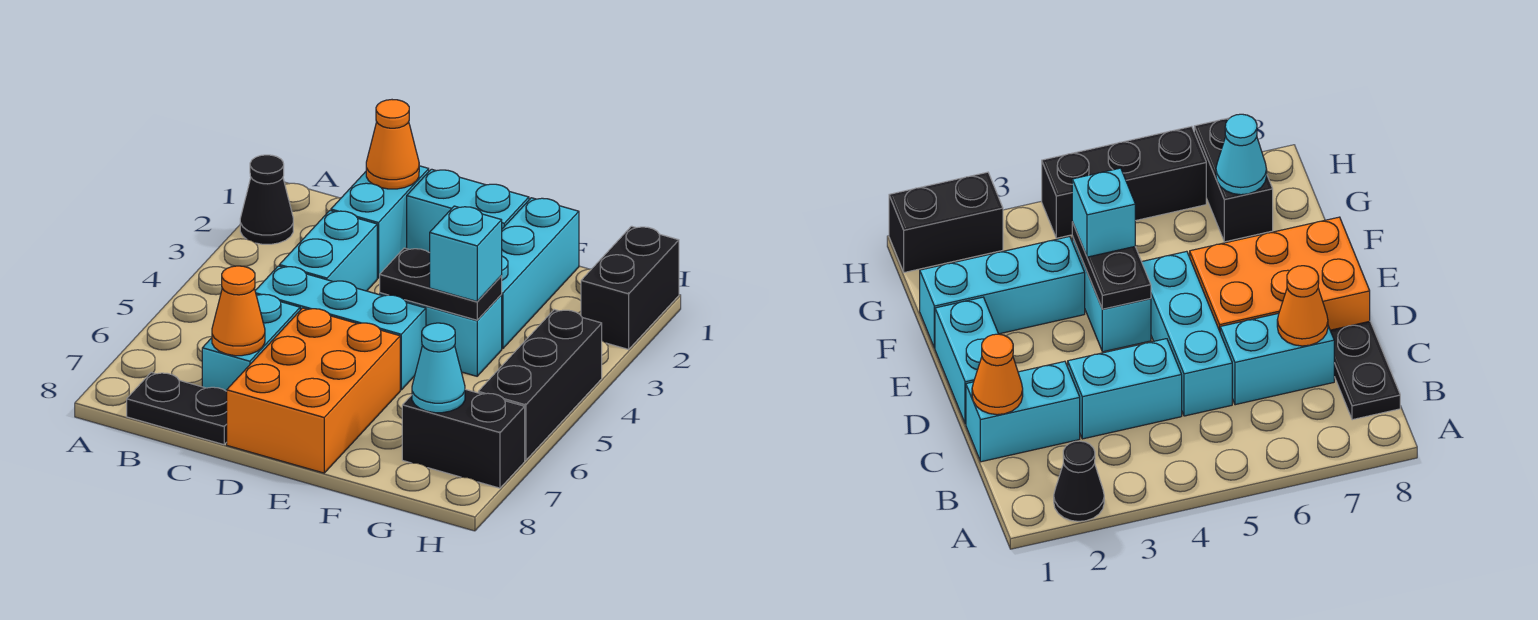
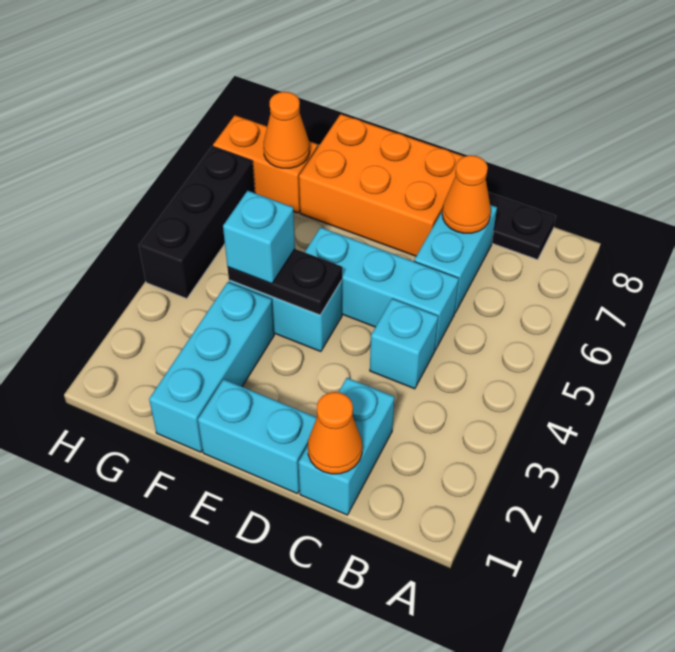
black cone A2 level 1 -> none
cyan brick C3:C4 level 1 -> cyan brick C4 level 1
orange brick D6:E8 level 1 -> orange brick D7:F8 level 1
black brick G7:H7 level 1 -> orange brick G7:H7 level 1
cyan cone G7 level 2 -> orange cone G7 level 2
black brick H1:H2 level 1 -> none

